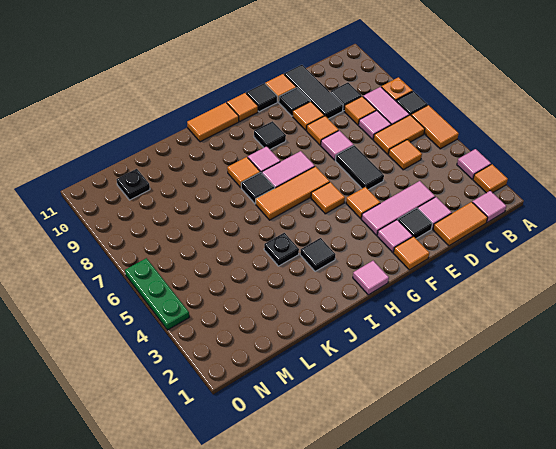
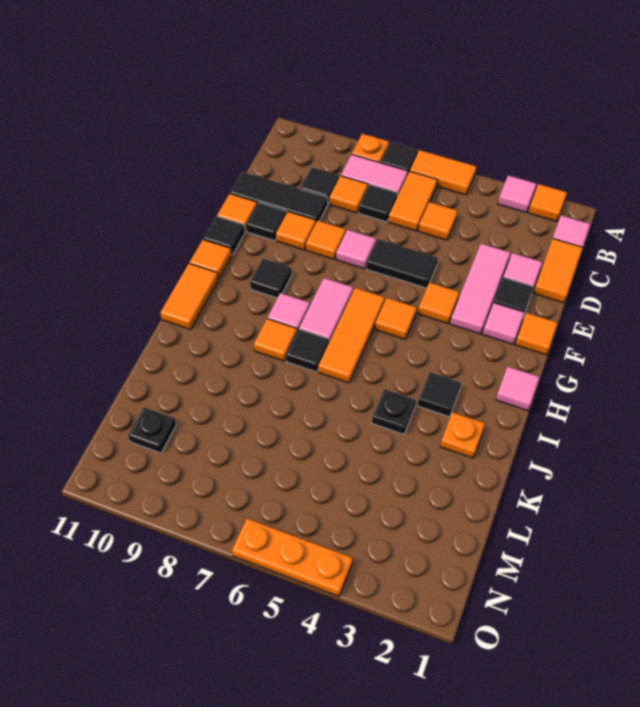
pink tile C7 level 1 -> black tile C7 level 1
none -> orange plate J2 level 1
green plate O4:O6 level 1 -> orange plate O4:O6 level 1

